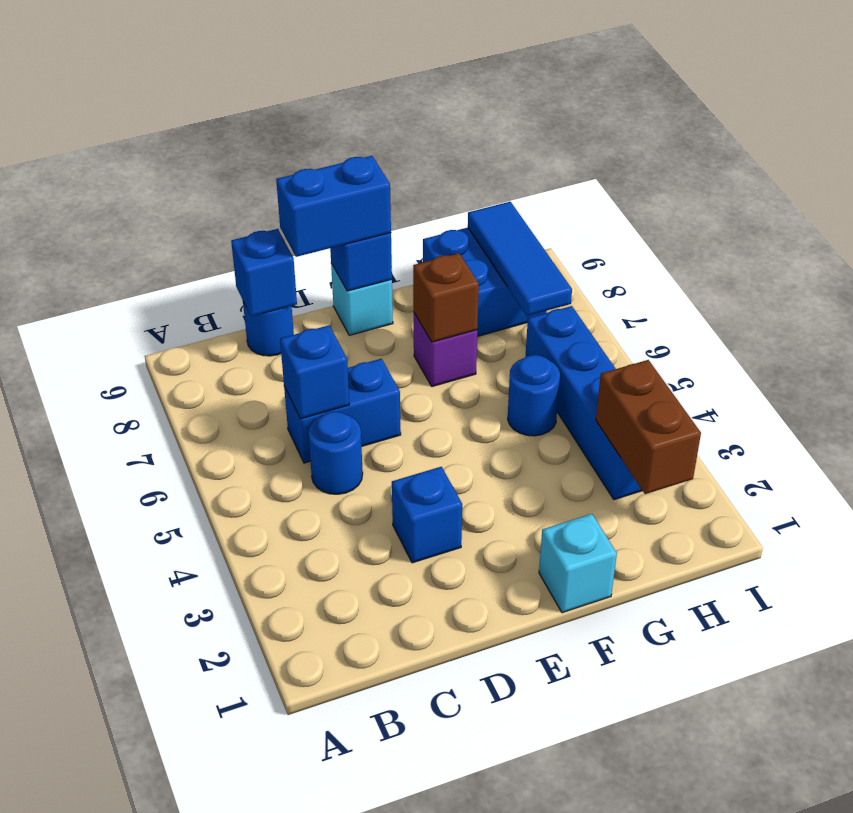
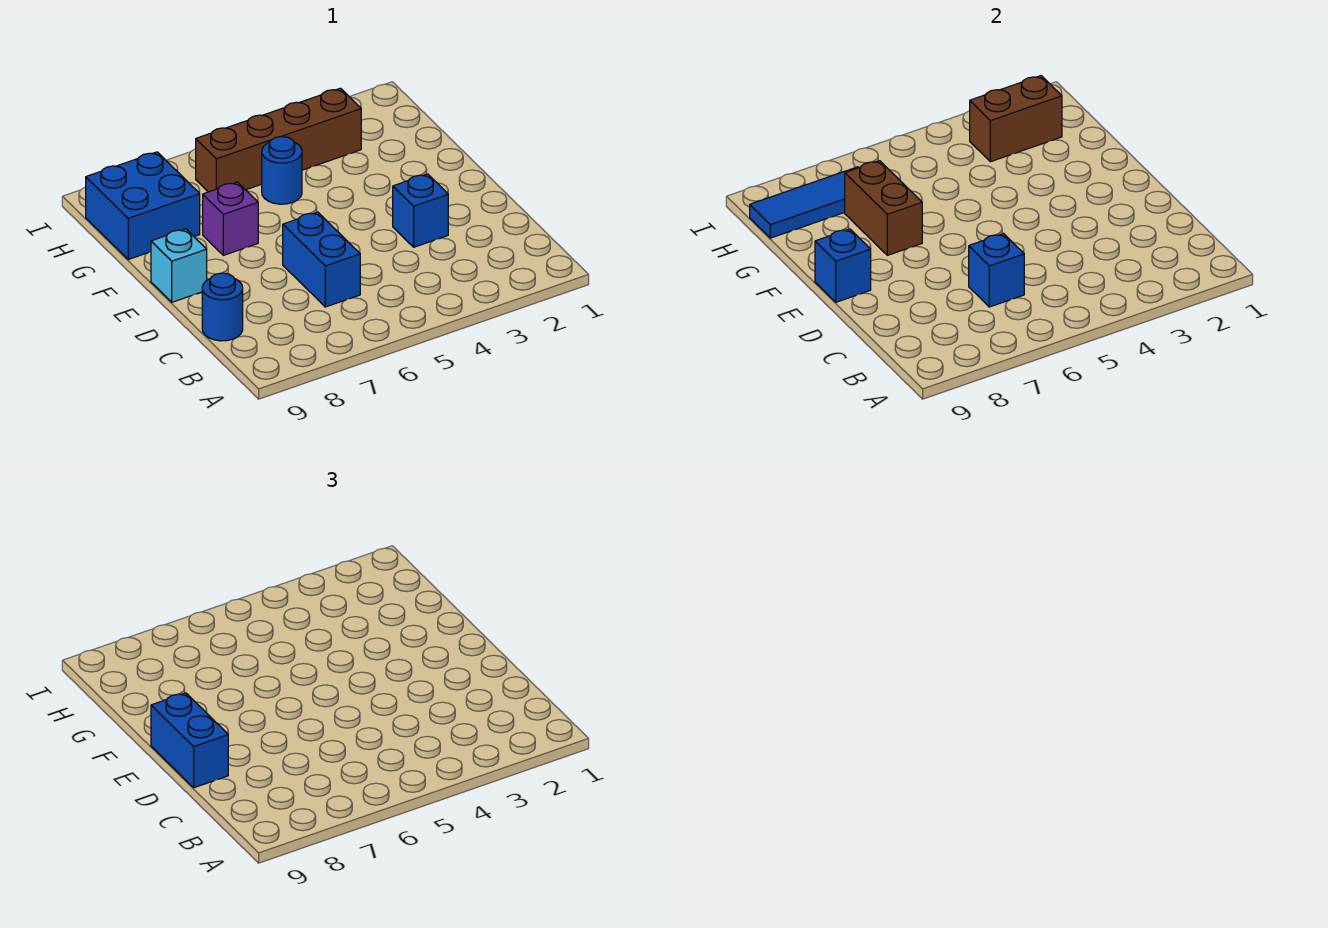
blue round brick C5 level 1 -> none
blue brick C9 level 2 -> none
cyan brick F1 level 1 -> none
brown brick F7 level 2 -> brown brick F7:G7 level 2
blue brick H3:H6 level 1 -> brown brick H3:H6 level 1

